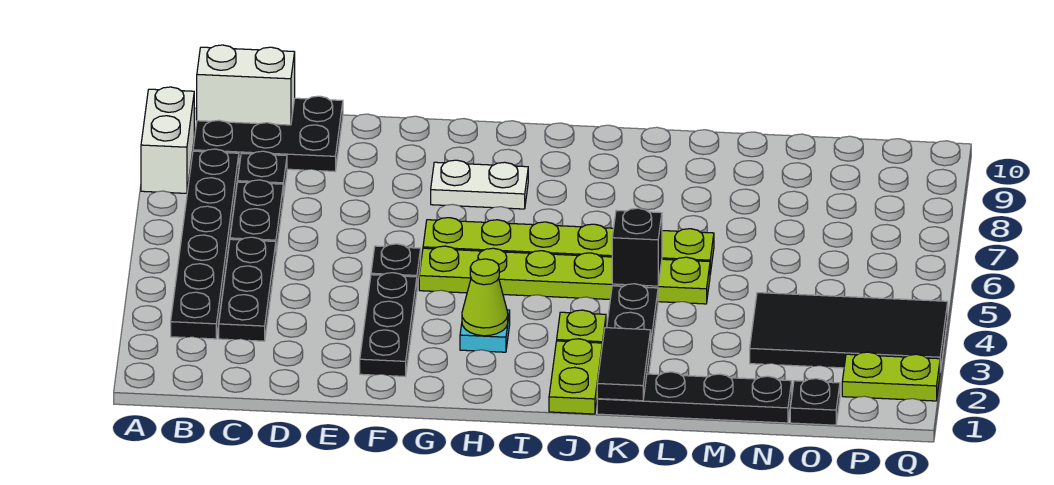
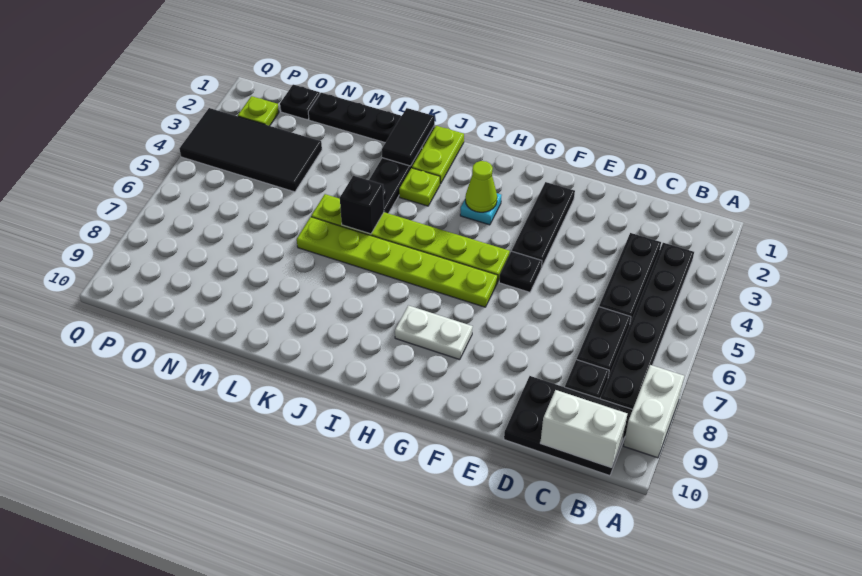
lime plate P2:Q2 level 1 -> lime plate P2 level 1

